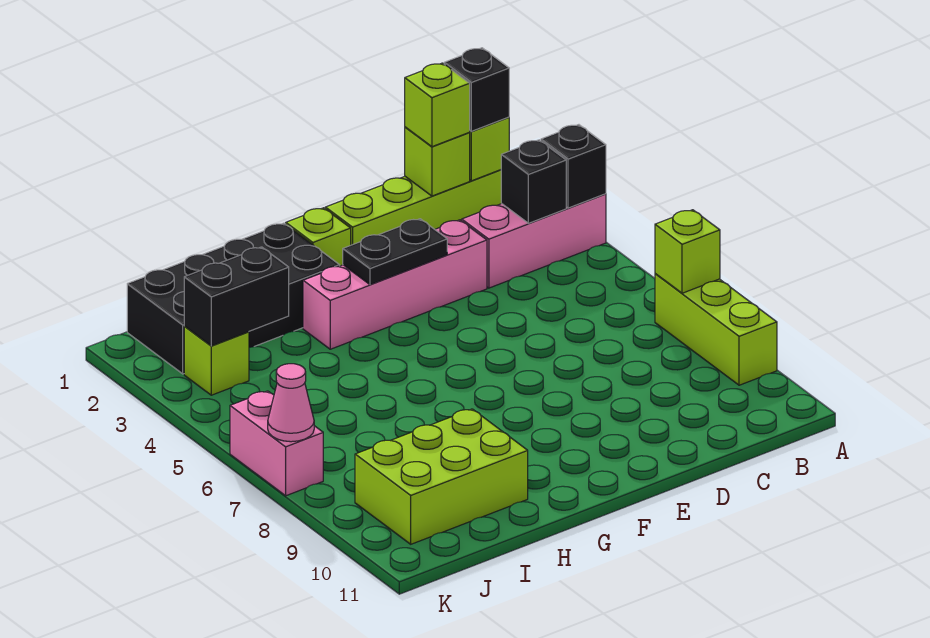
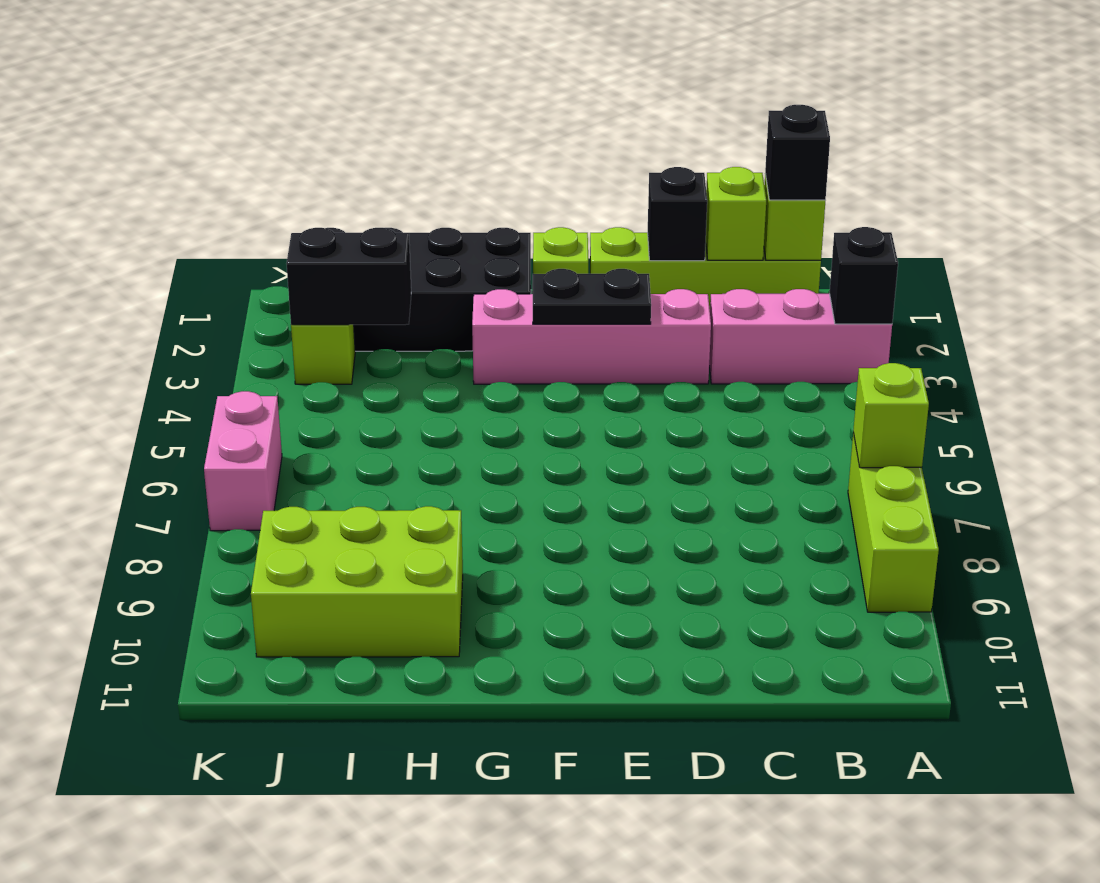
black brick B3 level 2 -> black brick D1 level 2
lime brick C1 level 3 -> none
pink cone K7 level 2 -> none

